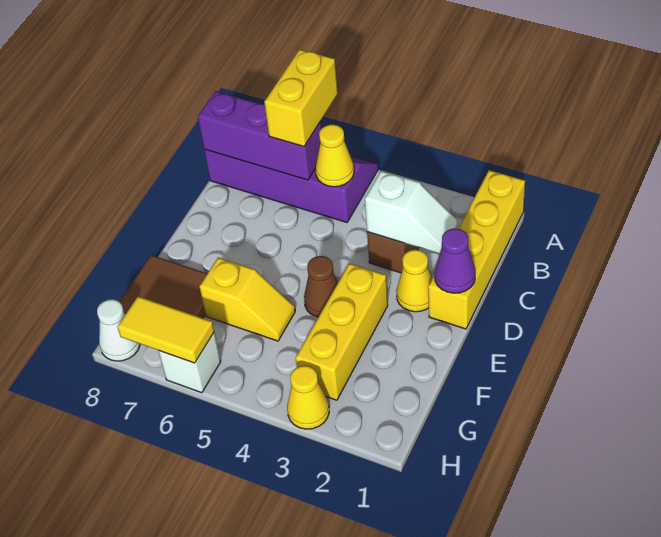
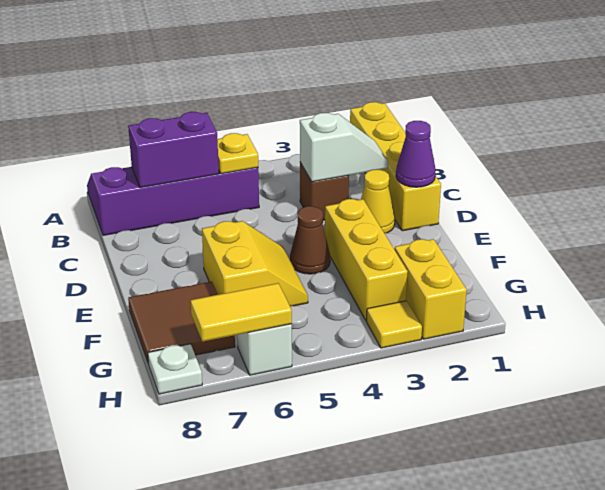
yellow brick A6:B6 level 3 -> yellow brick G2:H2 level 1
yellow cone B5 level 2 -> yellow plate B5 level 2
purple brick B6:B8 level 2 -> purple brick B6:B7 level 2
yellow slope F5:F6 level 1 top 6 -> yellow slope E5:F6 level 1 top 6
yellow cone H3 level 1 -> yellow tile H3 level 1
white cone H8 level 1 -> white plate H8 level 1

